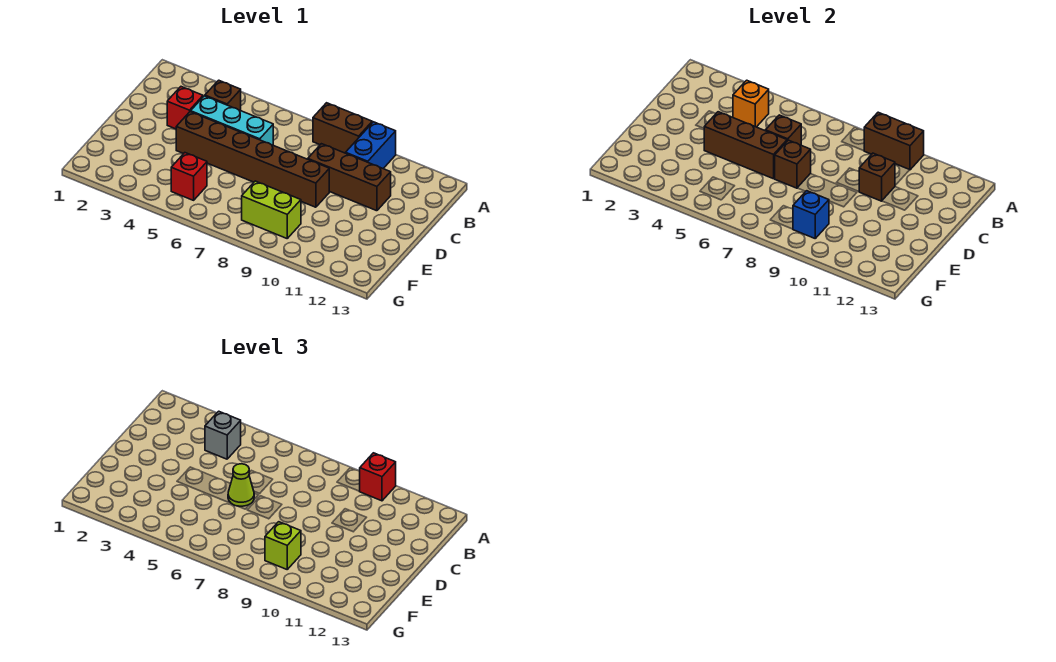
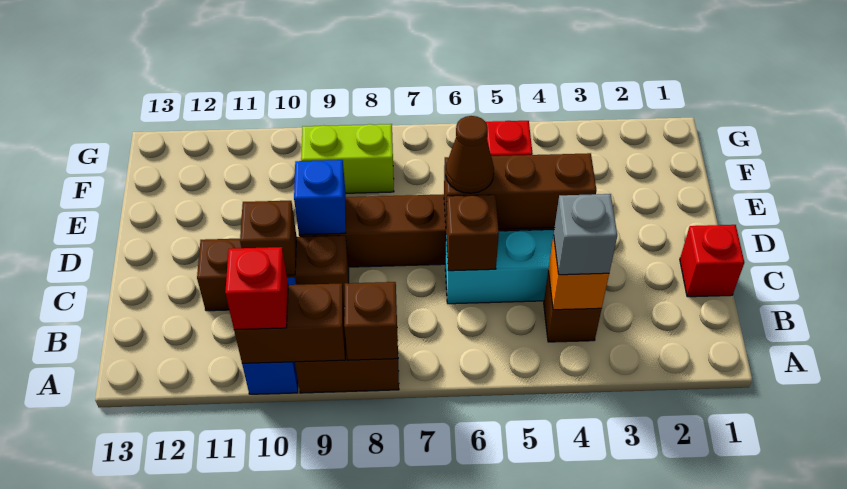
red brick C3 level 1 -> red brick C1 level 1
lime cone D6 level 3 -> brown cone D6 level 3
brown brick D7 level 2 -> brown brick A8 level 2
blue brick F9 level 2 -> blue brick D9 level 2
lime brick F9 level 3 -> none

